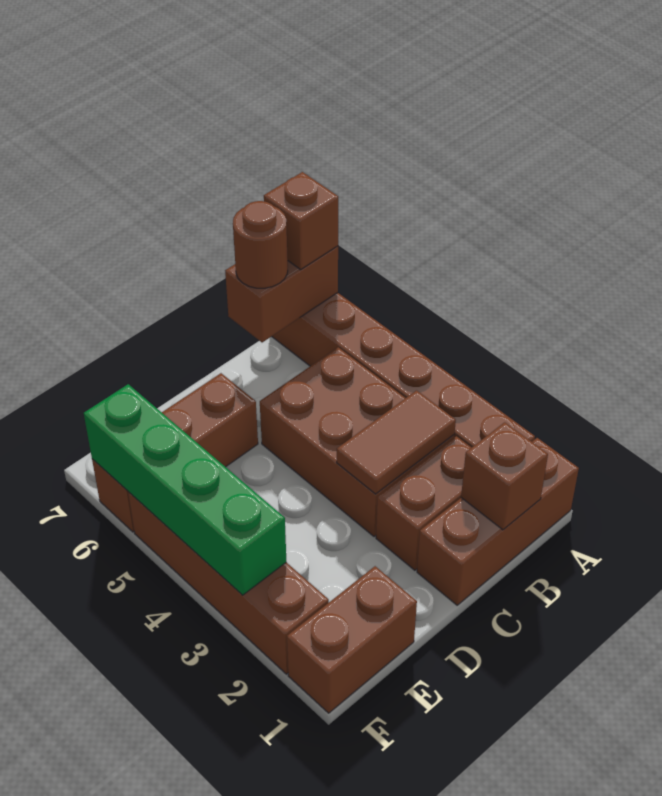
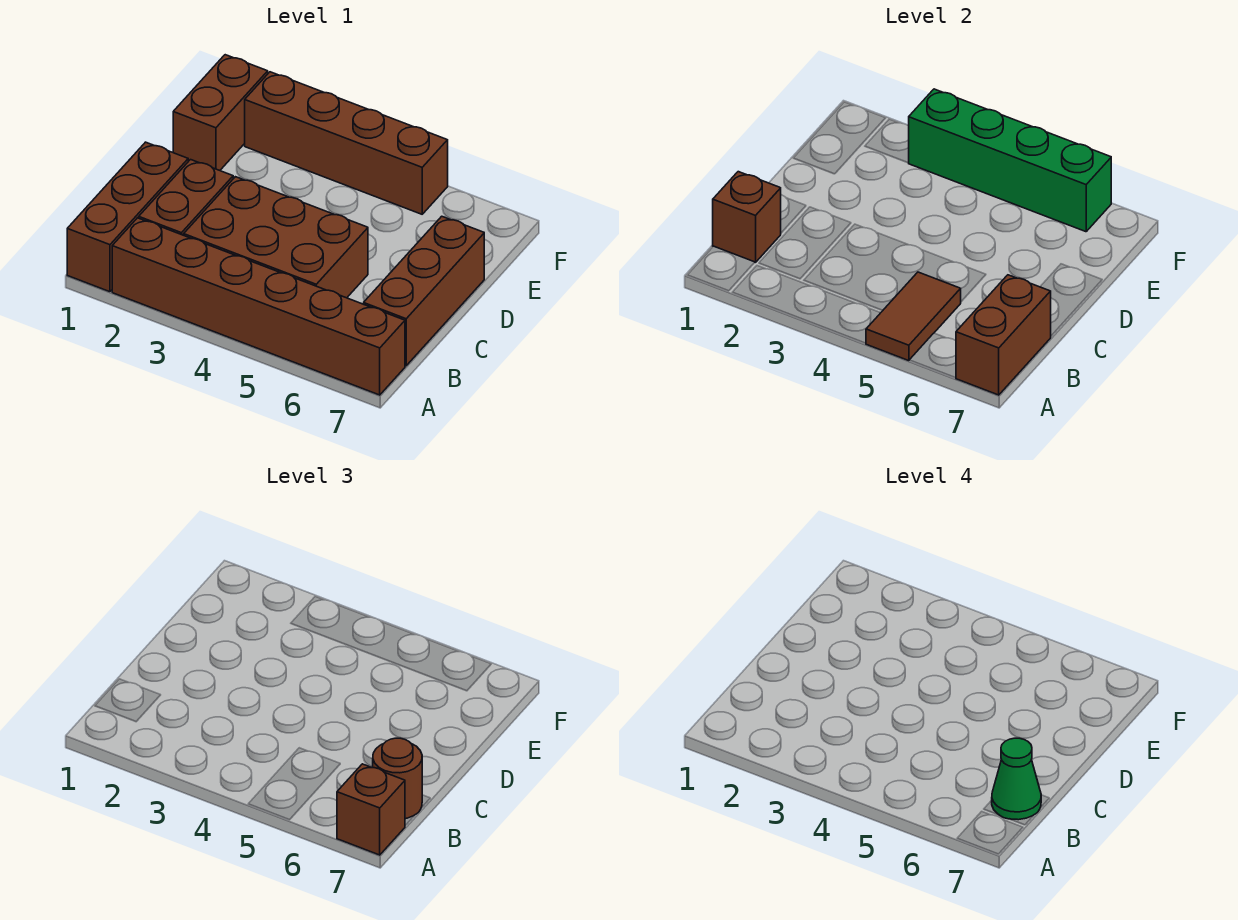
brown tile B3:C3 level 2 -> brown tile A5:B5 level 2
none -> green cone B7 level 4
brown brick D6:F6 level 1 -> brown brick B7:D7 level 1

